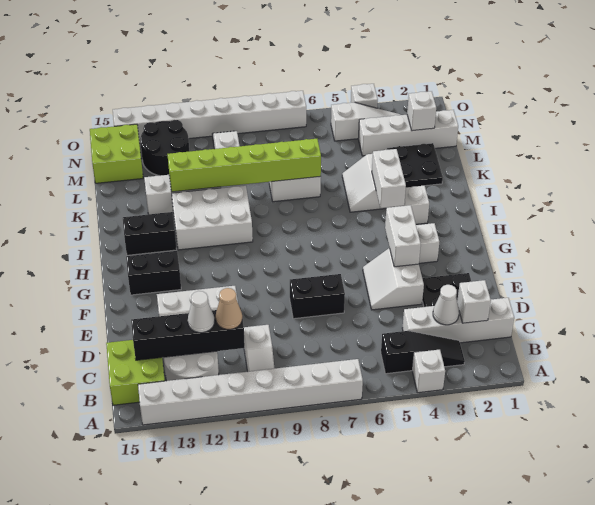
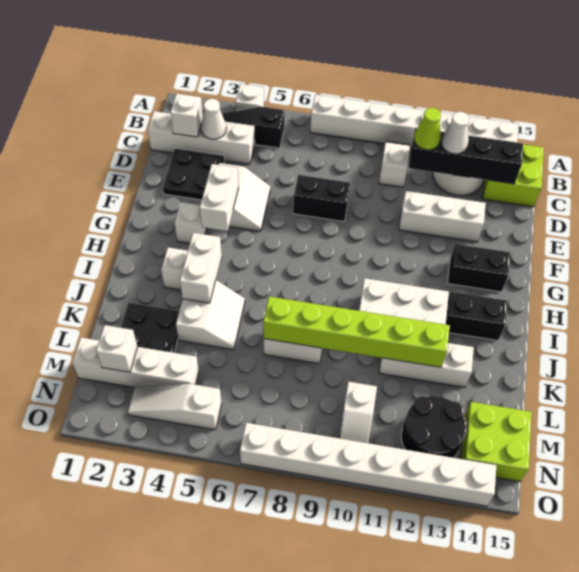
tan cone C11 level 3 -> lime cone C11 level 3
white brick O4 level 1 -> none

